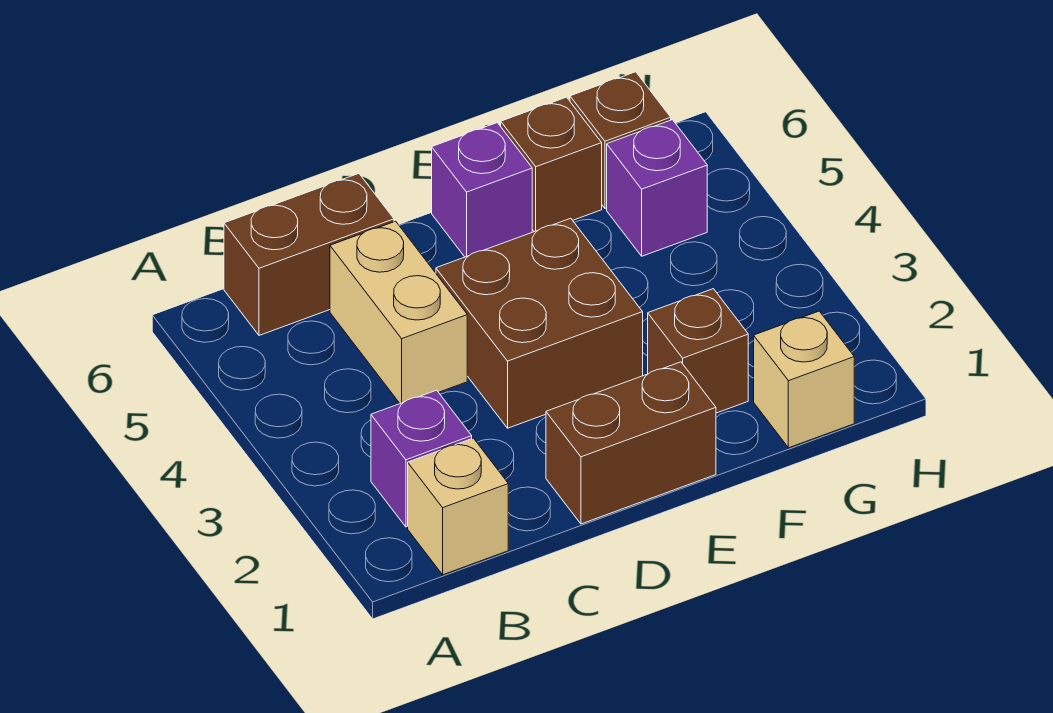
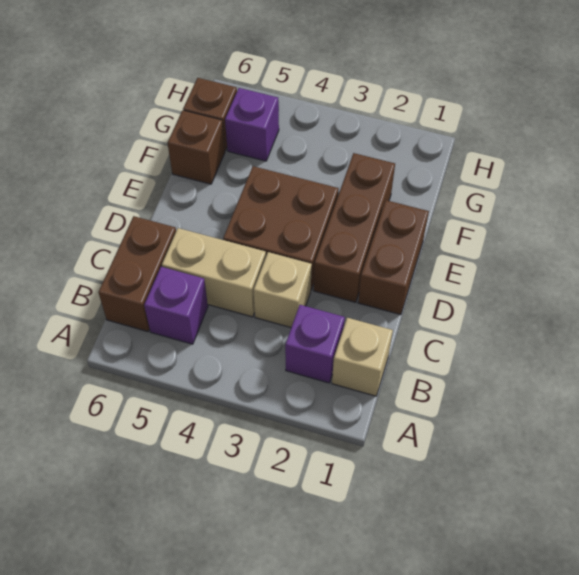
purple brick E6 level 1 -> purple brick B5 level 1
brown brick F2 level 1 -> brown brick D2:F2 level 1
tan brick G1 level 1 -> tan brick C3 level 1

